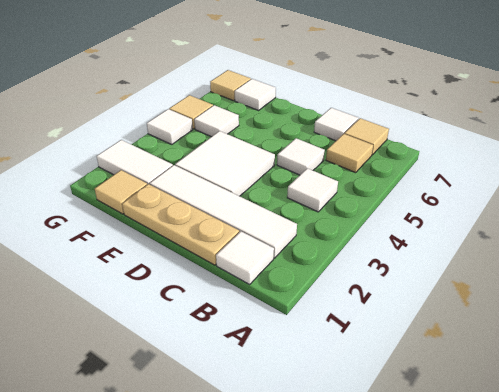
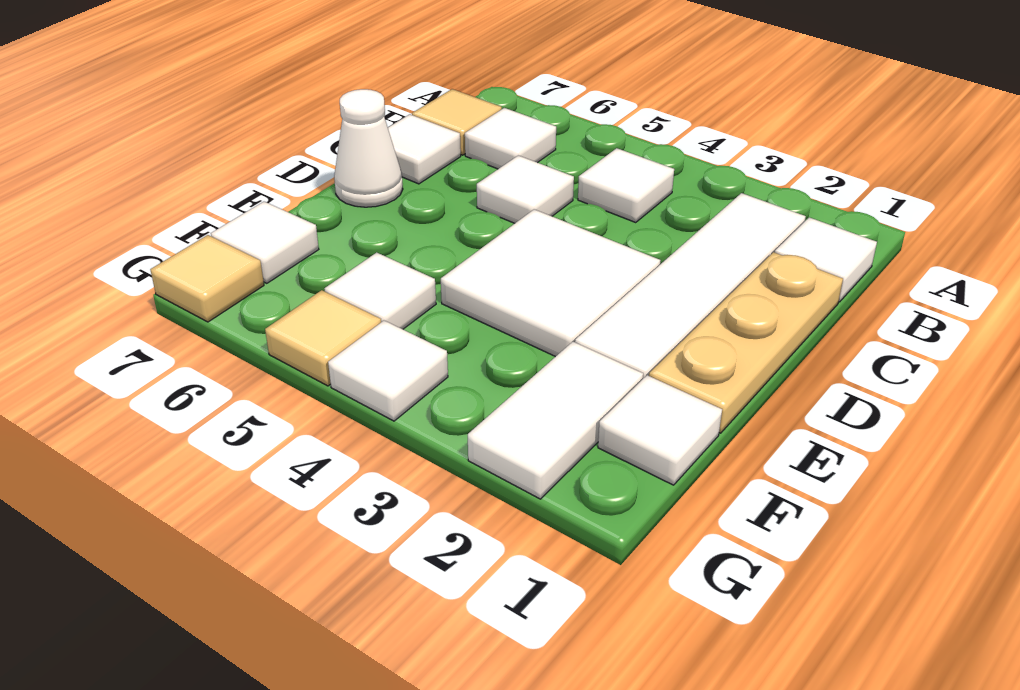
tan tile B6 level 1 -> white tile B6 level 1
none -> white cone D7 level 1
tan tile F1 level 1 -> white tile F1 level 1

